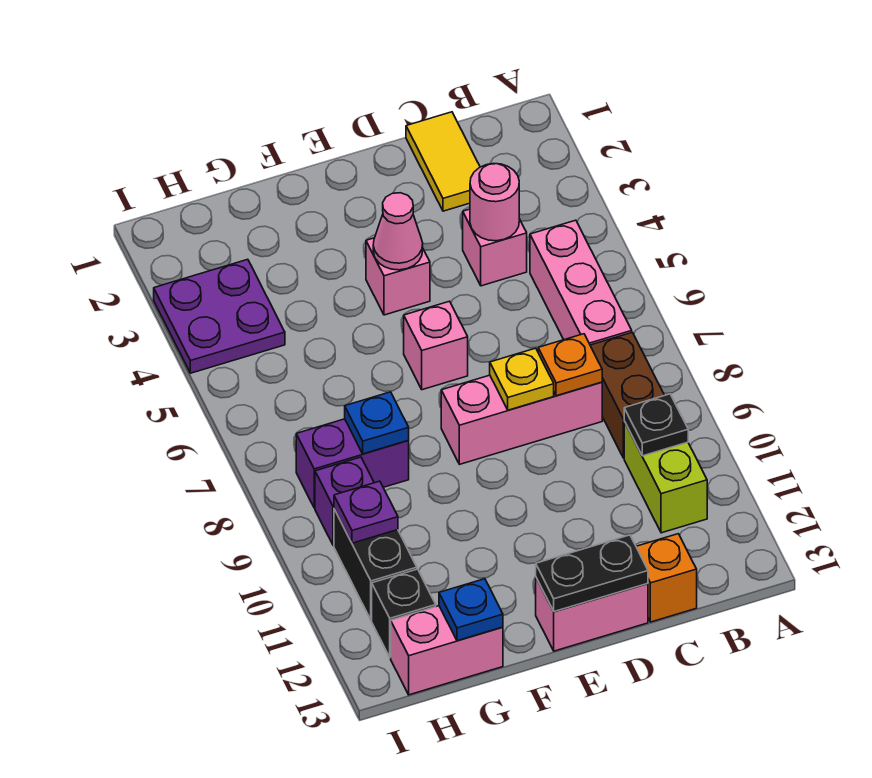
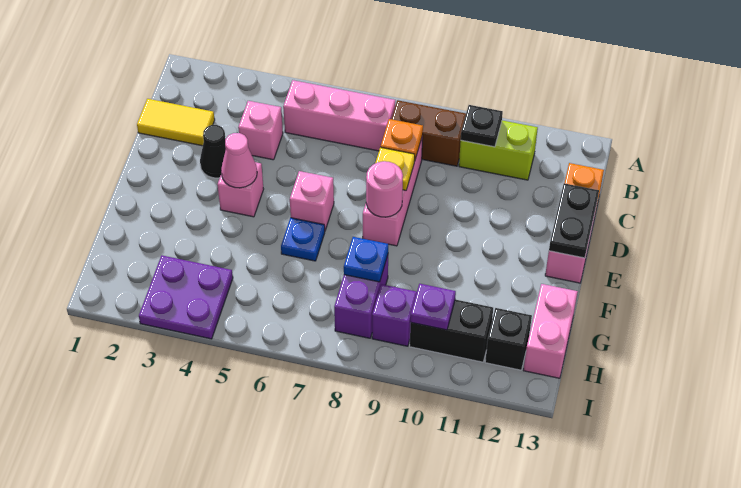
pink round brick C4 level 2 -> pink round brick E8 level 2
none -> black cone D3 level 1
blue plate G13 level 2 -> blue plate F6 level 1

